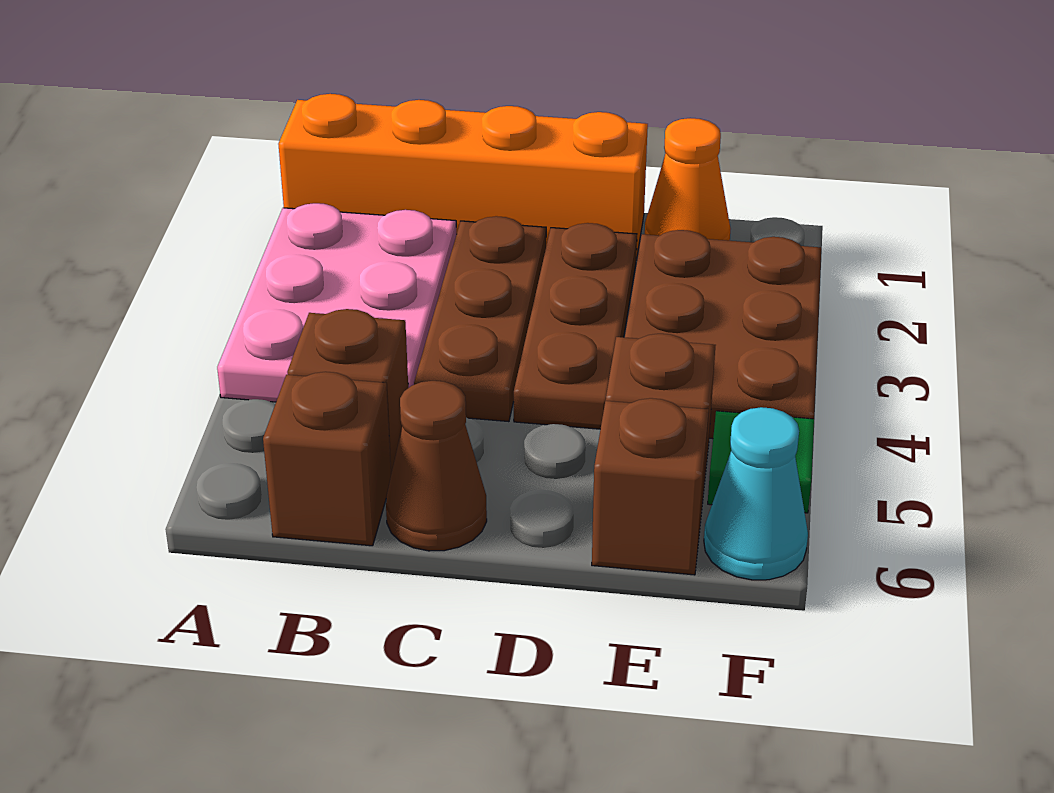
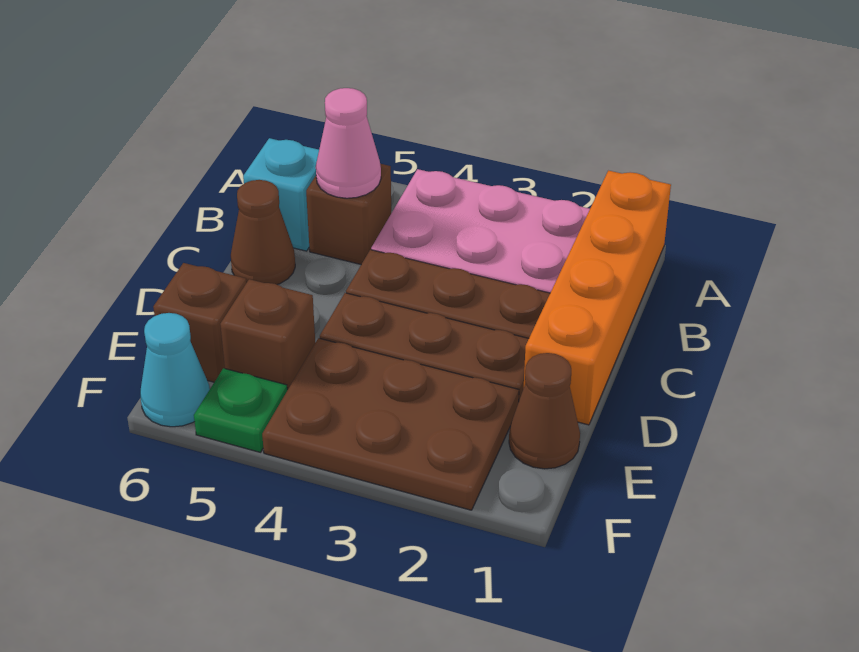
none -> pink cone B5 level 2
brown brick B6 level 1 -> cyan brick B6 level 1
orange cone E1 level 1 -> brown cone E1 level 1

